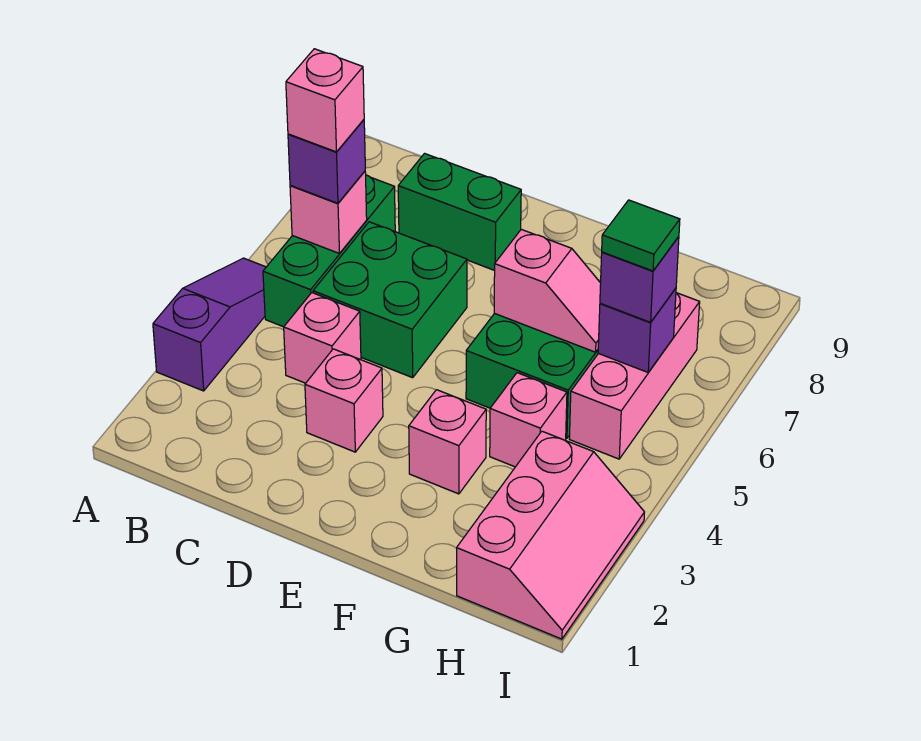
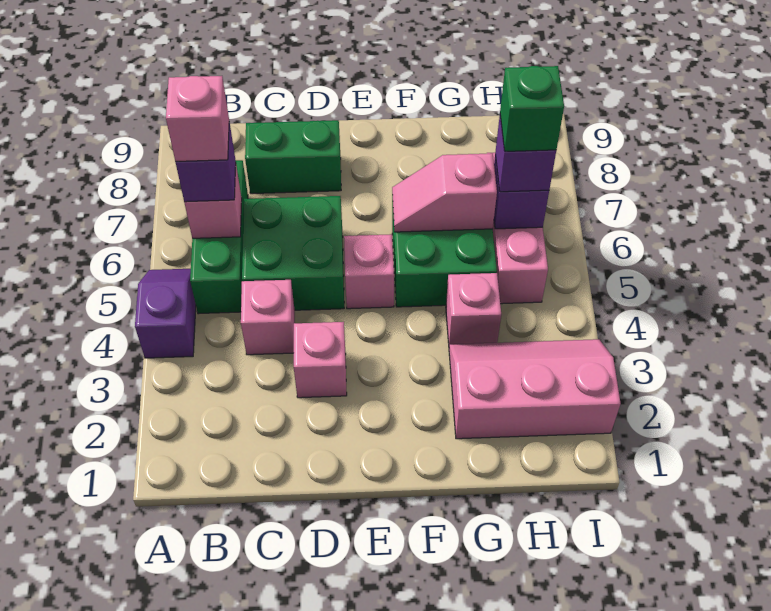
purple slope A3:A5 level 1 top 3 -> purple slope A4:A5 level 1 top 4
pink brick F3 level 1 -> pink brick E5 level 1
pink slope F6:G6 level 2 top F -> pink slope F6:G6 level 2 top G
pink slope H1:I3 level 1 top H -> pink slope G2:I3 level 1 top 2
green tile H6 level 4 -> green brick H6 level 4

